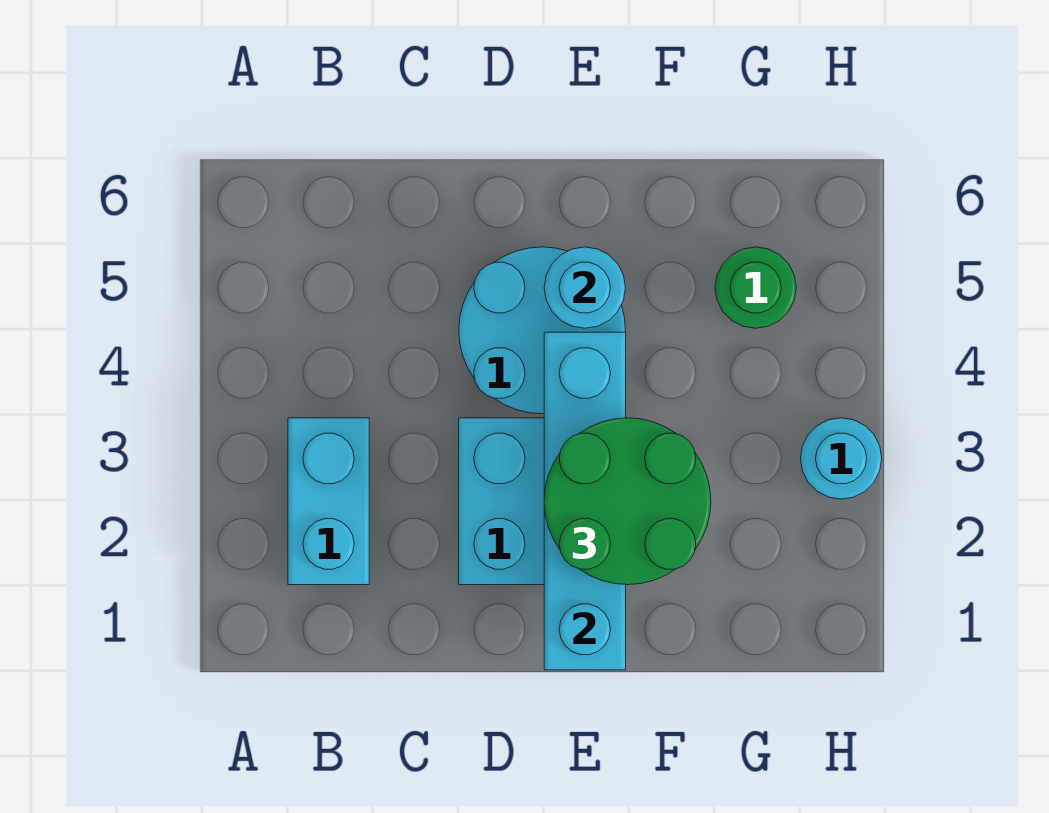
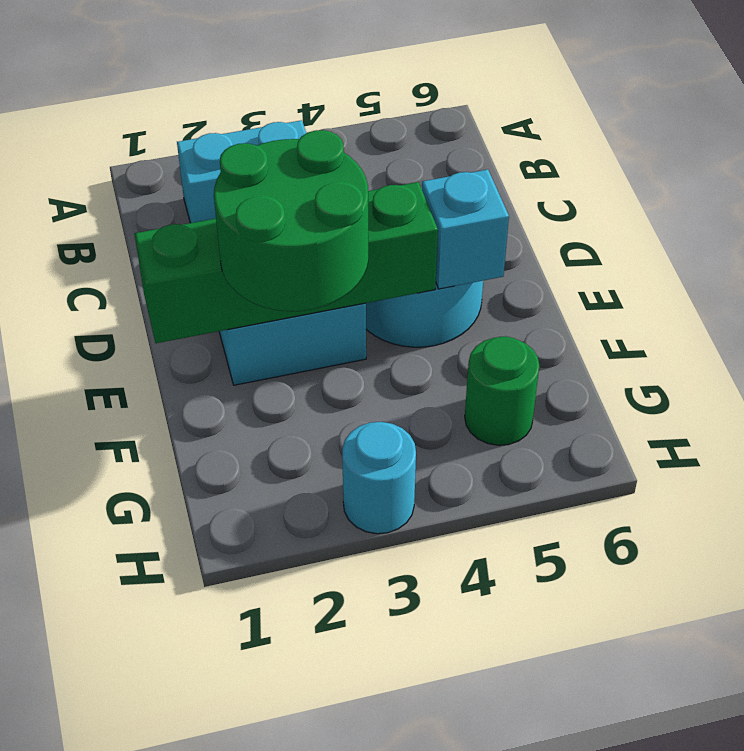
cyan brick E1:E4 level 2 -> green brick E1:E4 level 2
cyan round brick E5 level 2 -> cyan brick E5 level 2

